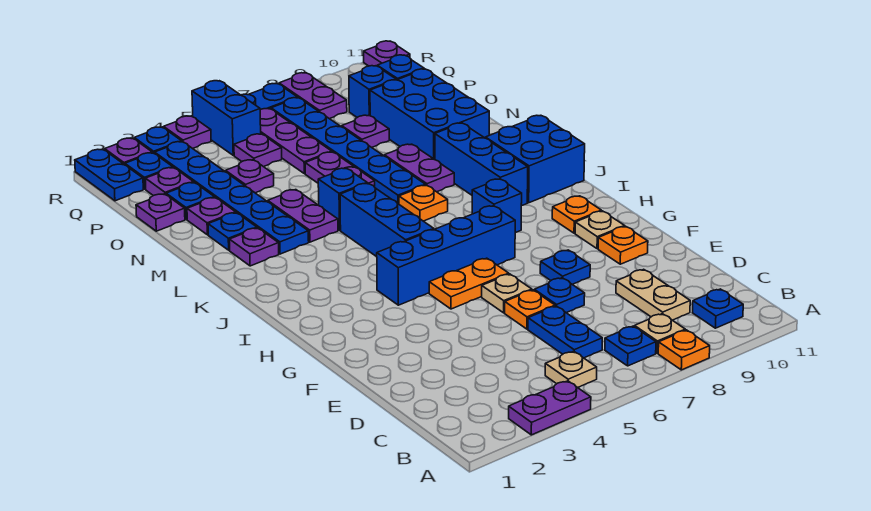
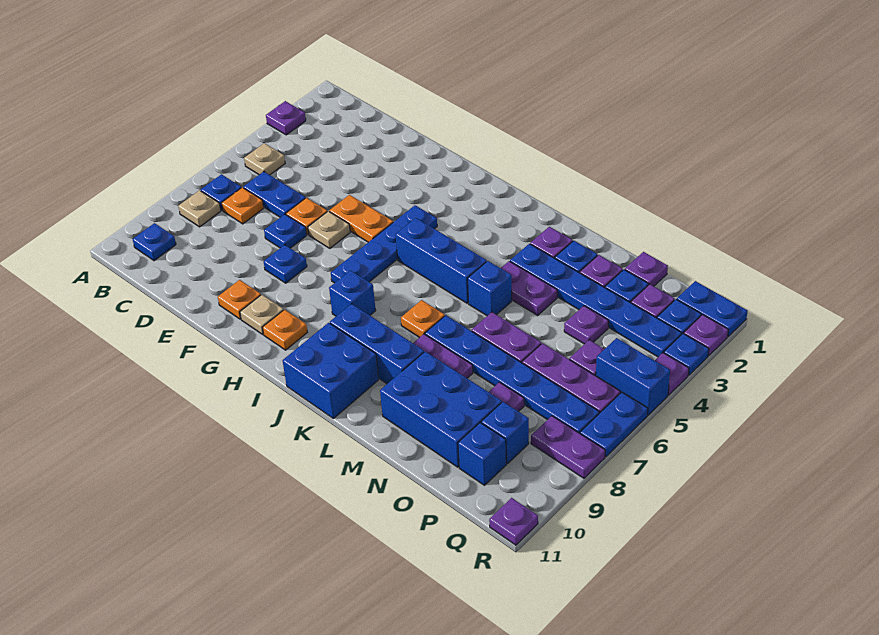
purple plate A3:A4 level 1 -> purple plate A3 level 1
orange plate A8 level 1 -> orange plate C7 level 1
tan plate C9:D9 level 1 -> none
orange plate G5:G6 level 1 -> orange plate F5:G5 level 1
blue brick H4:H7 level 1 -> blue plate H4:H7 level 1

